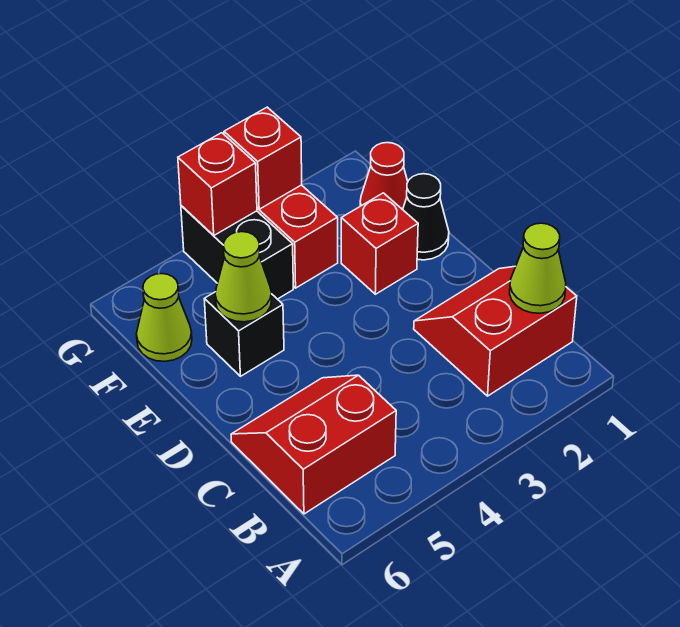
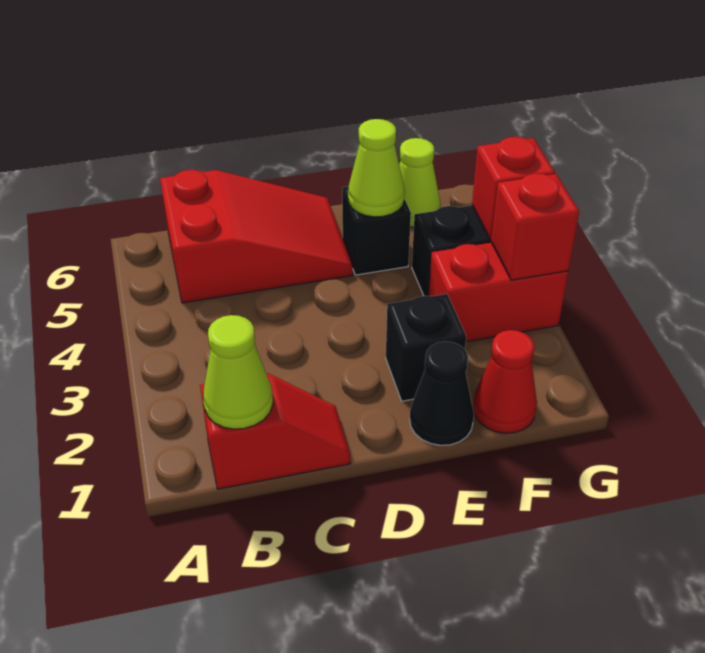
red slope B1:C2 level 1 top B -> red slope B1:C1 level 1 top B
red slope B5:C6 level 1 top B -> red slope B5:D6 level 1 top B
red brick E2 level 1 -> black brick E2 level 1

